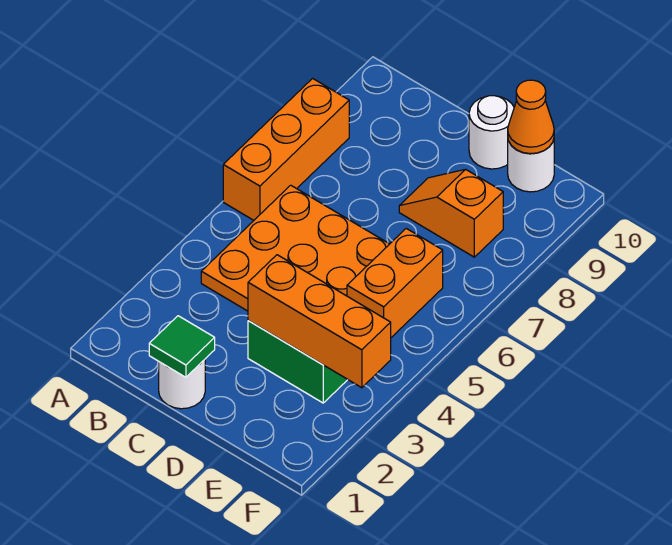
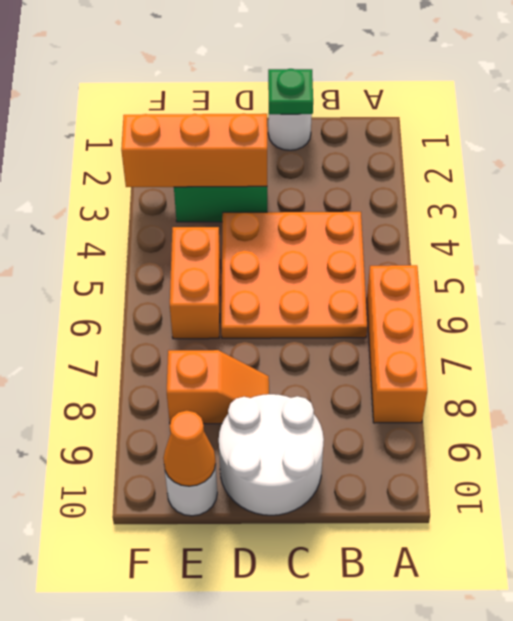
green tile C1 level 2 -> green plate C1 level 2
white round brick D10 level 1 -> white round brick C9:D10 level 1

